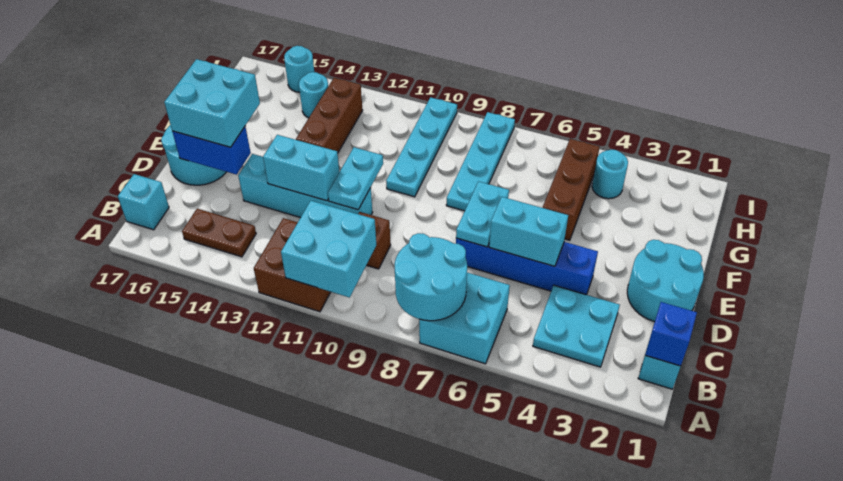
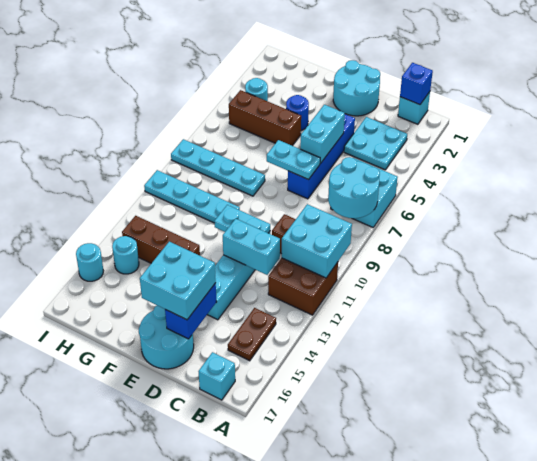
cyan brick D12:D13 level 2 -> cyan brick C12:D12 level 2
none -> blue round brick F4 level 1

